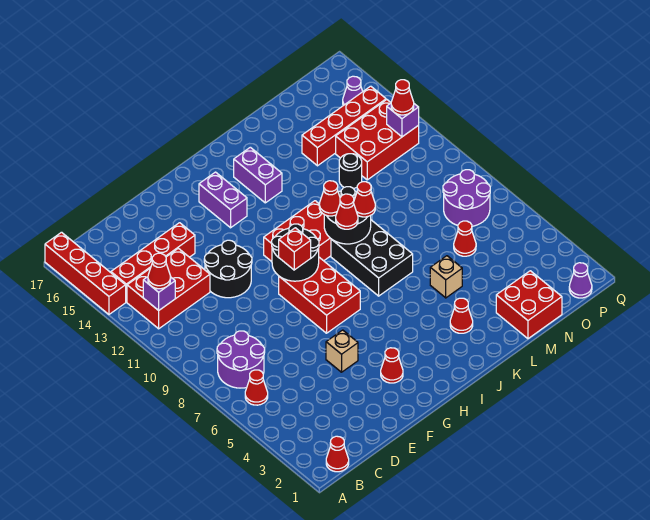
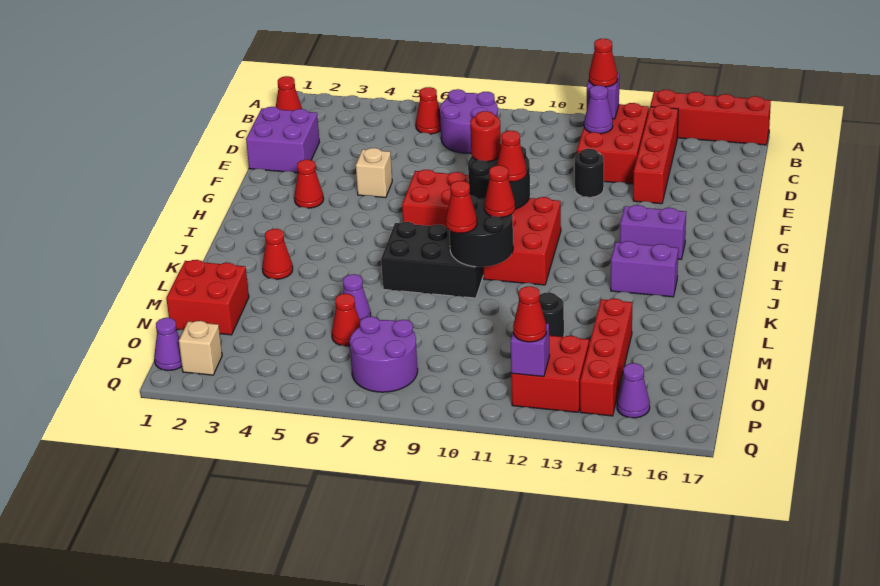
none -> purple cone C12 level 2
none -> purple brick D1:E2 level 1
black round brick E11:F12 level 1 -> black round brick E12 level 1
red brick G9 level 3 -> red round brick G9 level 3
red cone J9 level 3 -> red cone H10 level 3
tan brick L5 level 1 -> tan brick P2 level 1
none -> purple cone M6 level 1
red brick N12:P13 level 1 -> red brick O12:P13 level 1

